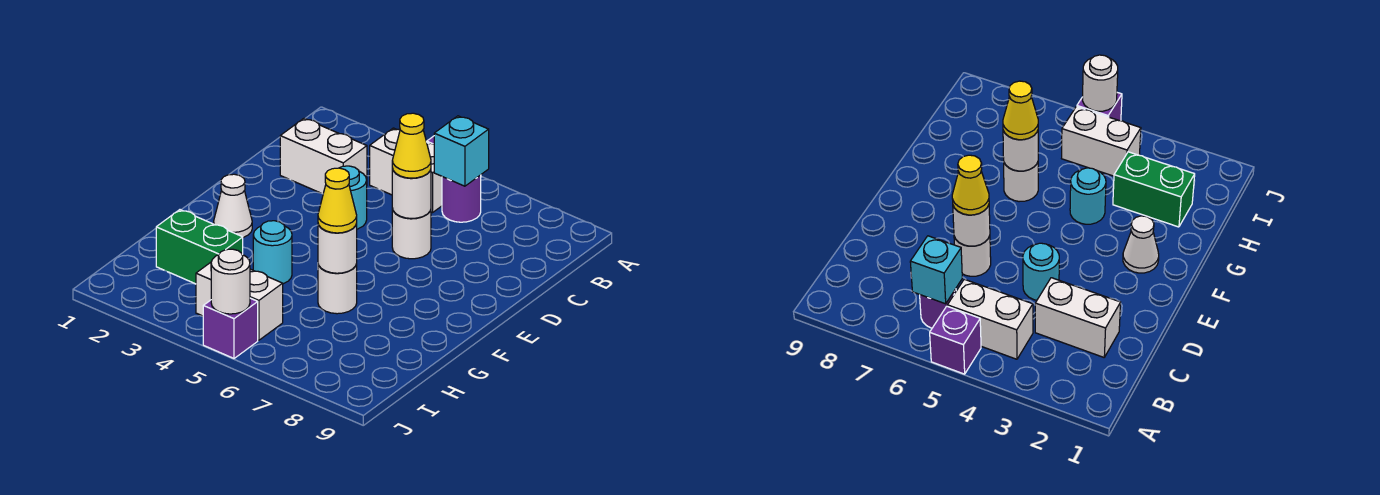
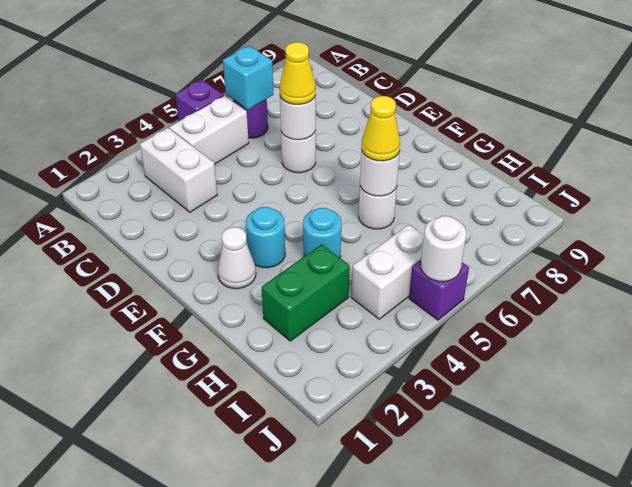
white brick C2:C3 level 1 -> white brick B3:C3 level 1
cyan round brick D4 level 1 -> cyan round brick F3 level 1

